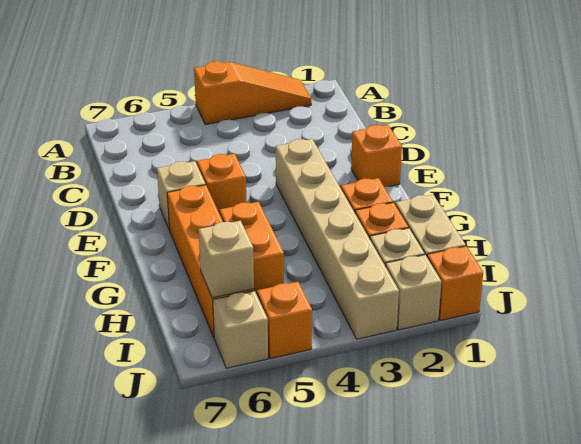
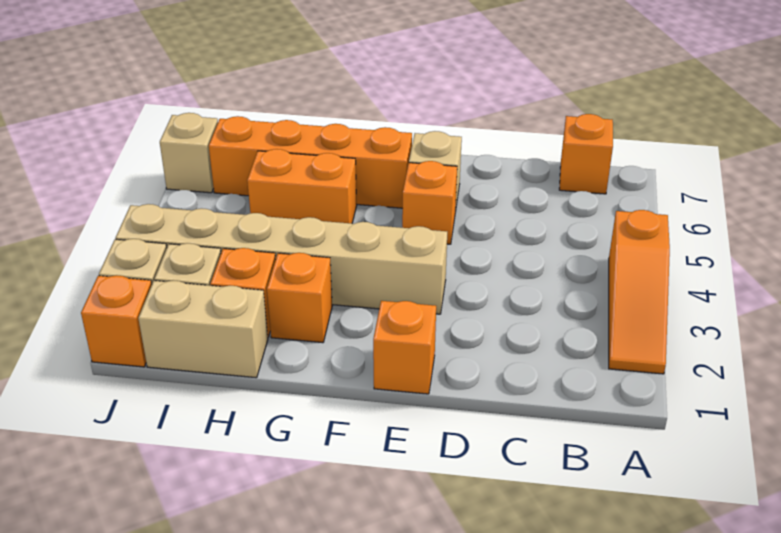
tan brick I6 level 2 -> none
orange brick J5 level 1 -> orange brick B7 level 1

